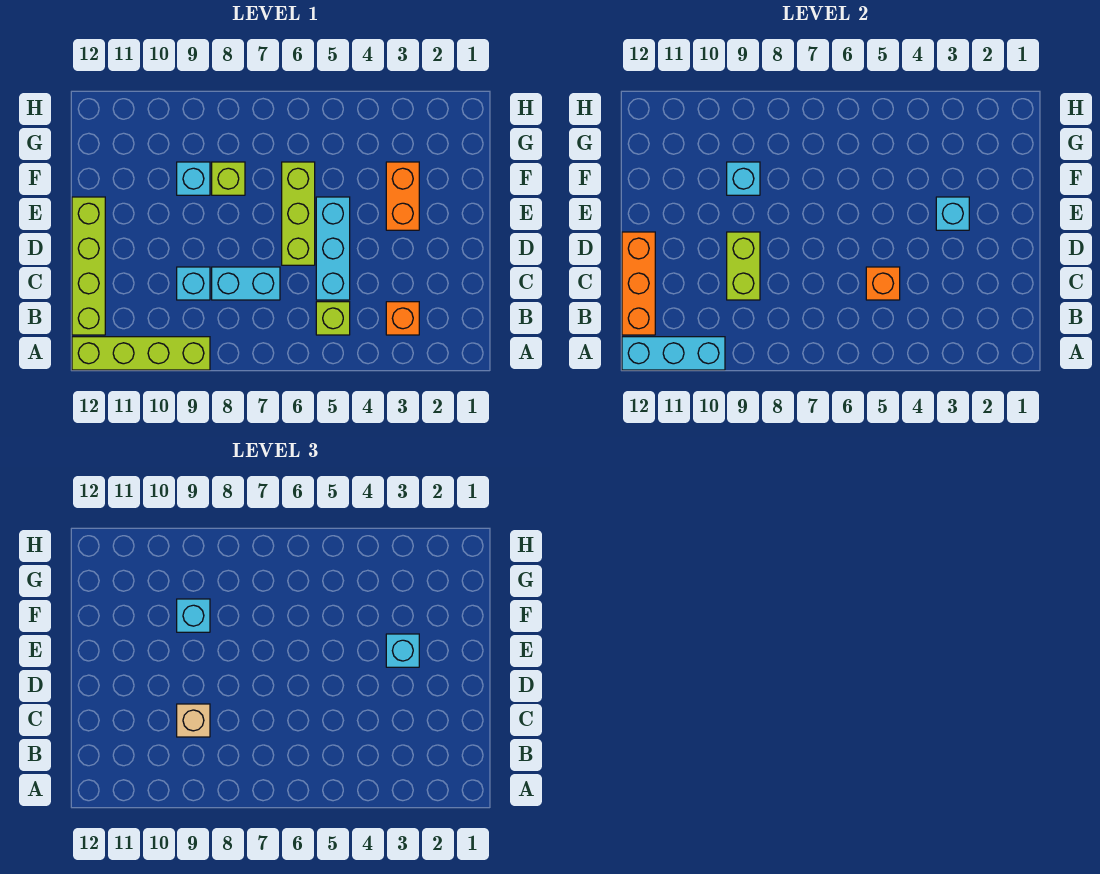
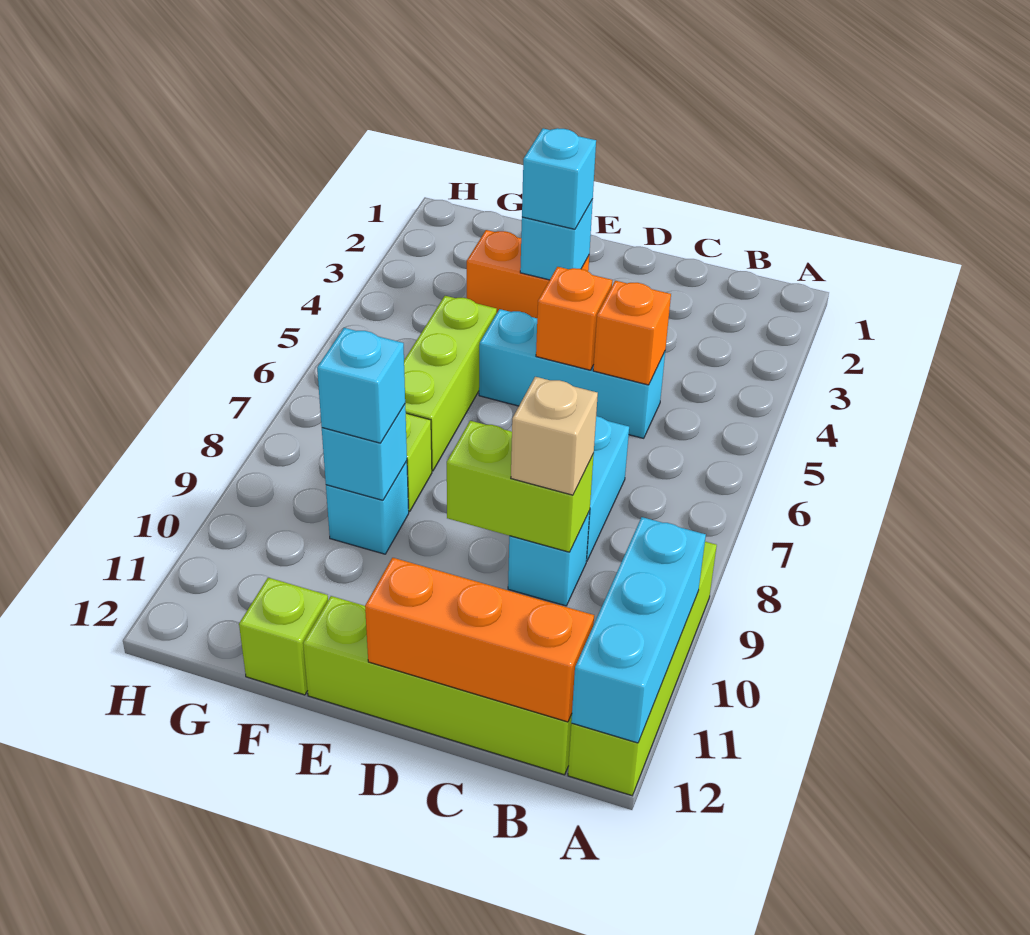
orange brick B3 level 1 -> orange brick D5 level 2
lime brick B5 level 1 -> lime brick F12 level 1
lime brick D6:F6 level 1 -> lime brick F5:F7 level 1

